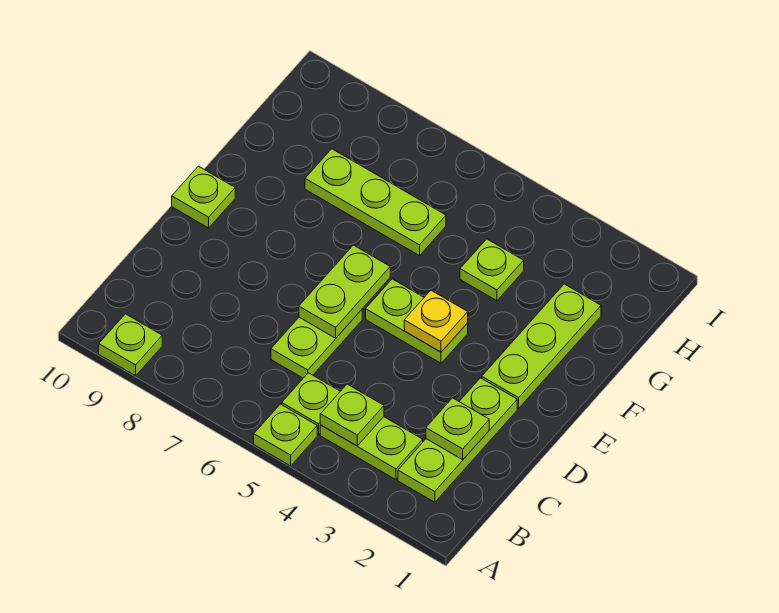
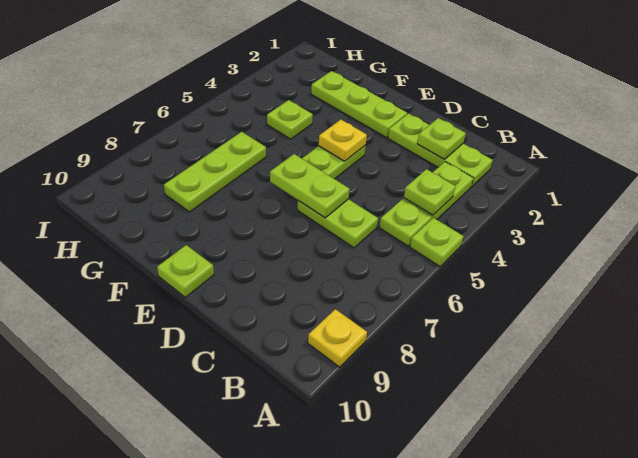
lime plate A9 level 1 -> yellow plate A9 level 1

